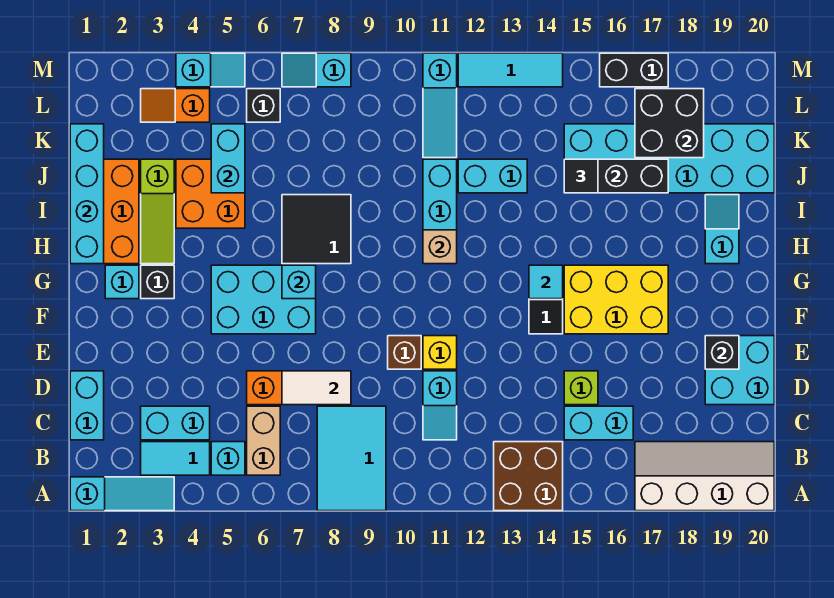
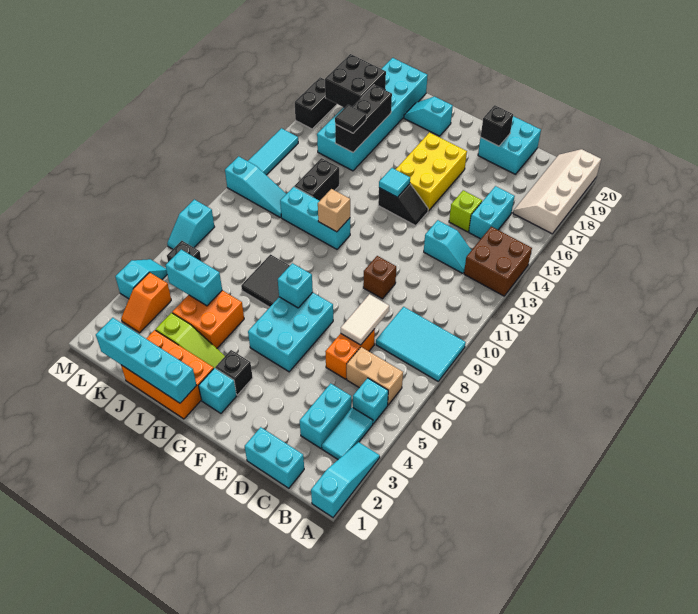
cyan slope C11:D11 level 1 top D -> cyan slope C13:D13 level 1 top D
yellow brick E11 level 1 -> none
cyan brick J12:J13 level 1 -> black brick J12:J13 level 1

